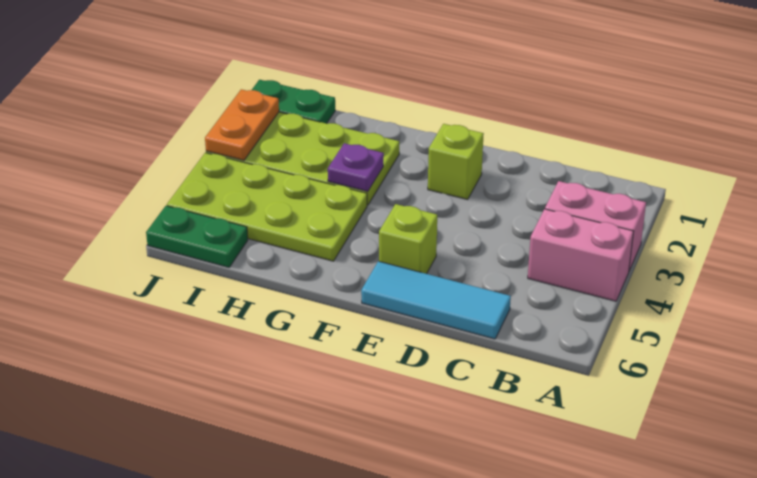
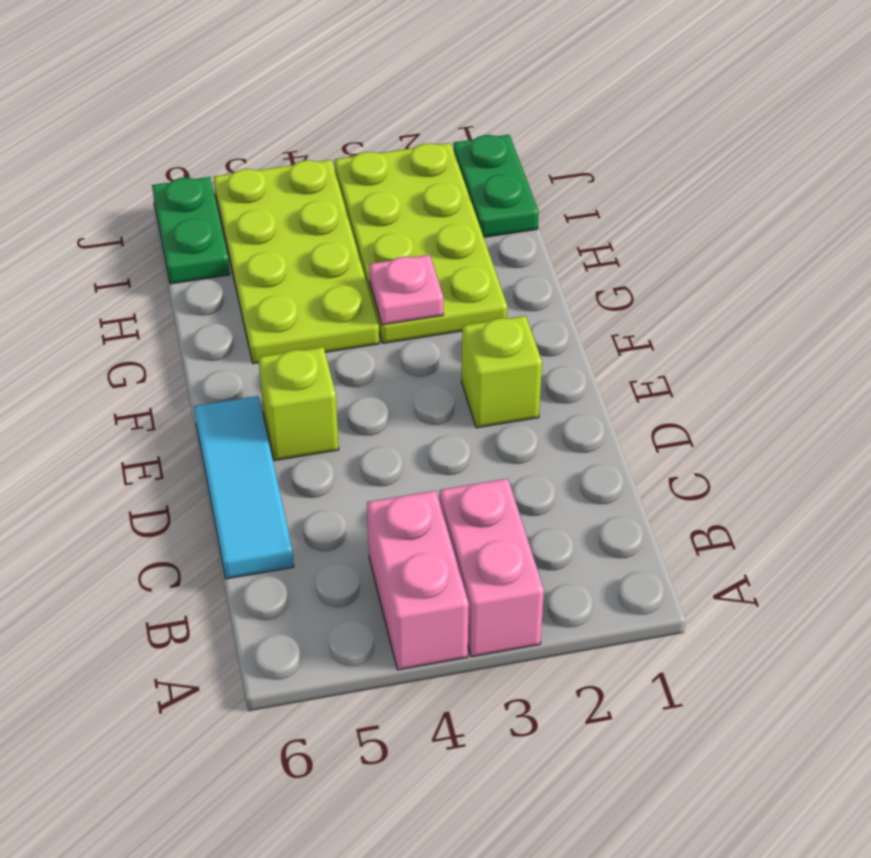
purple plate G3 level 2 -> pink plate G3 level 2
orange plate J2:J3 level 2 -> none

